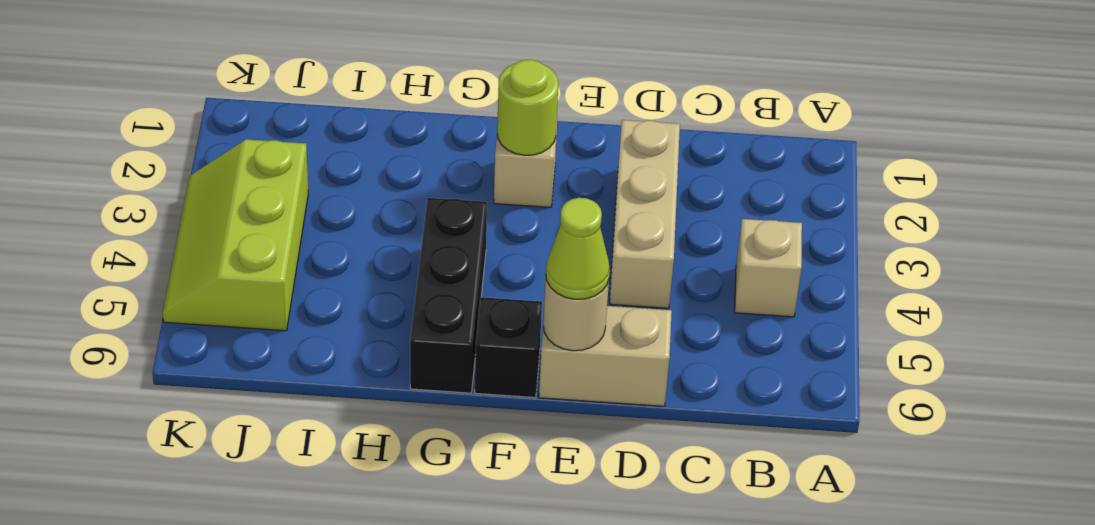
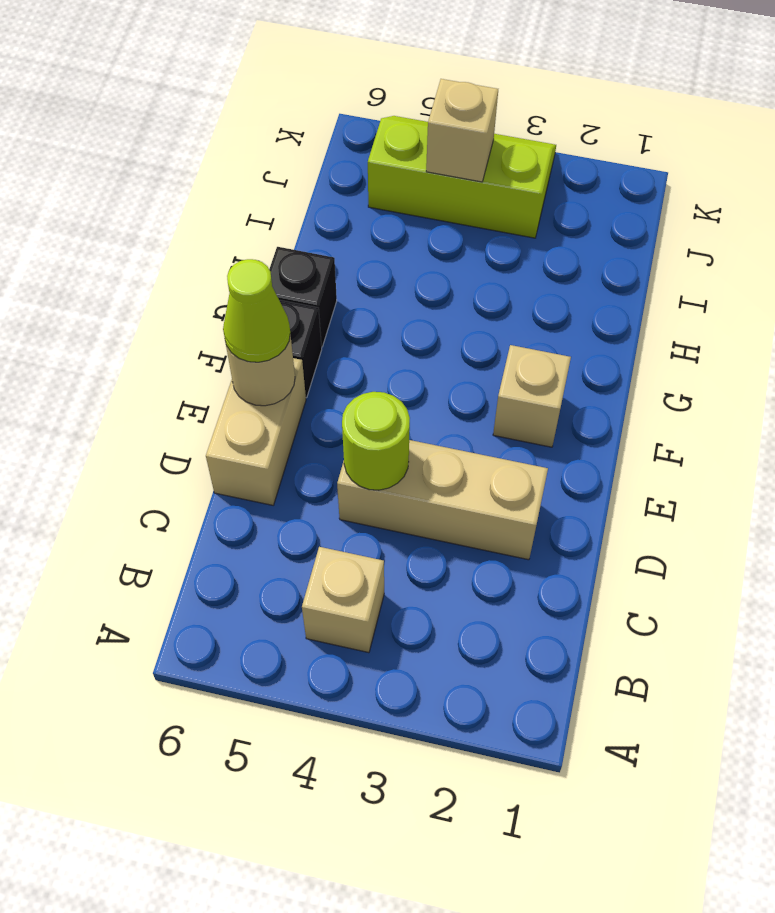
lime round brick F2 level 2 -> lime round brick D4 level 2
black brick G4:G6 level 1 -> black brick G6 level 1
none -> tan brick J4 level 2

